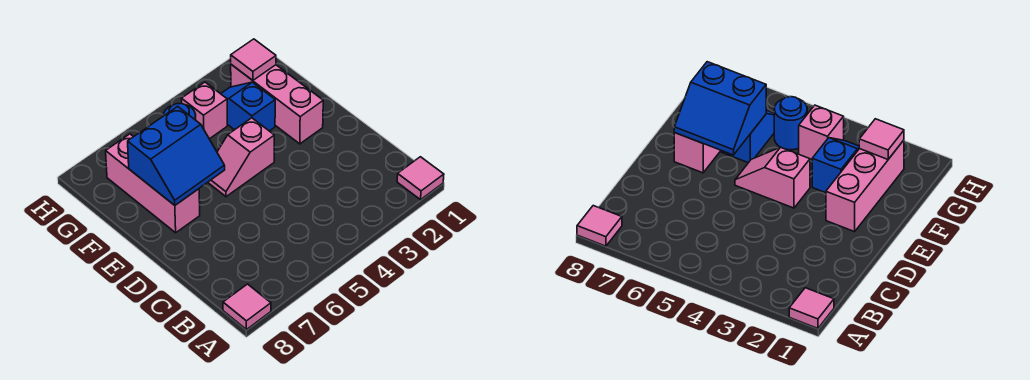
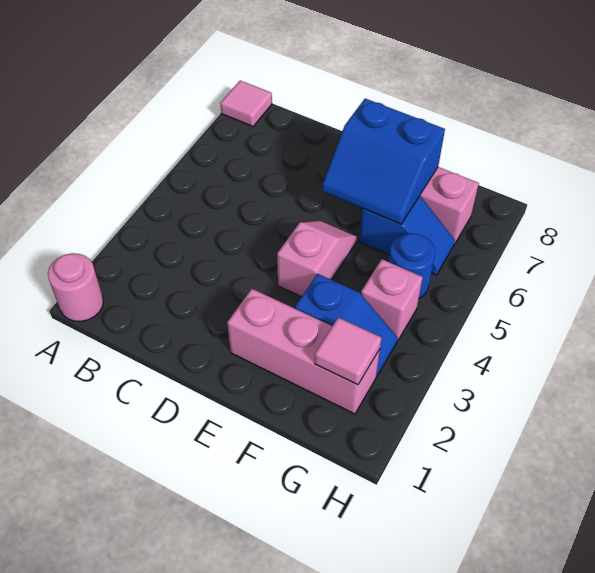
pink tile A1 level 1 -> pink round brick A1 level 1
blue slope E6:F7 level 2 top F -> blue slope E6:F7 level 2 top 7

